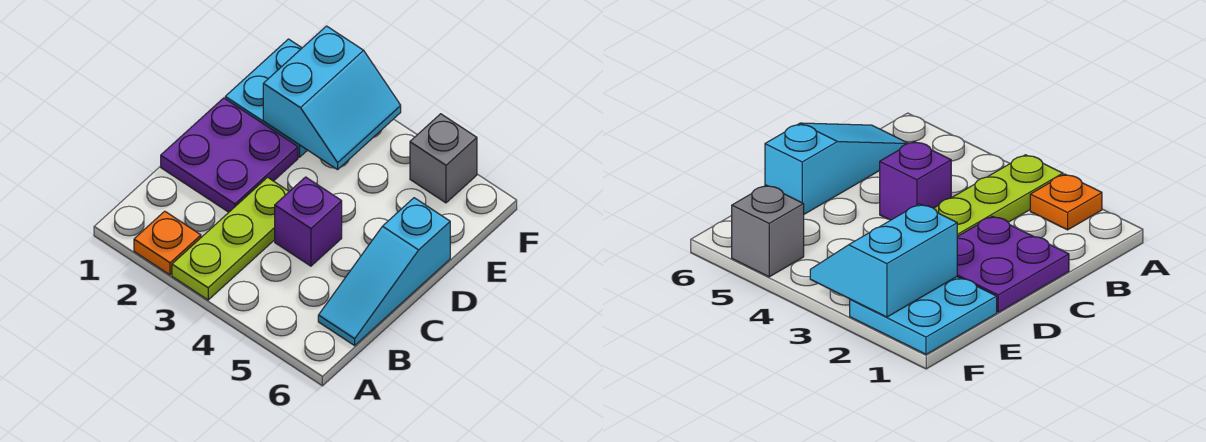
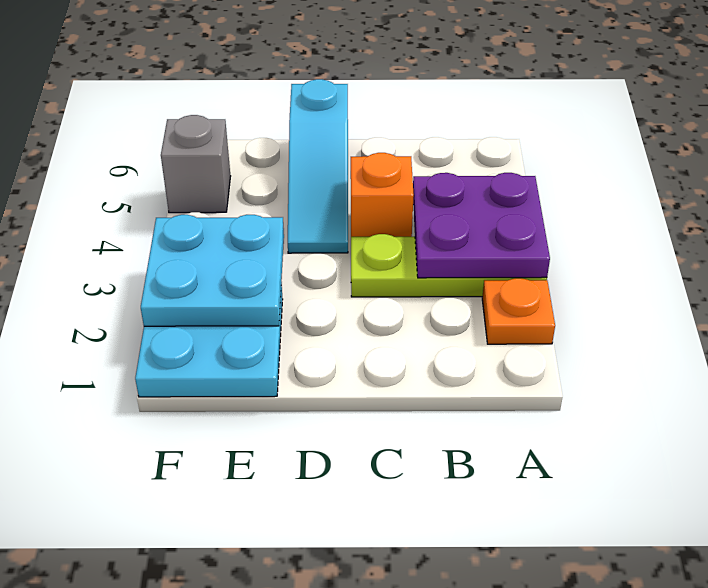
cyan slope B6:D6 level 1 top D -> cyan slope D4:D6 level 1 top 6
purple plate C1:D2 level 1 -> purple plate A3:B4 level 2
purple brick C4 level 1 -> orange brick C4 level 1
cyan slope E2:F3 level 2 top 2 -> cyan plate E2:F3 level 2

